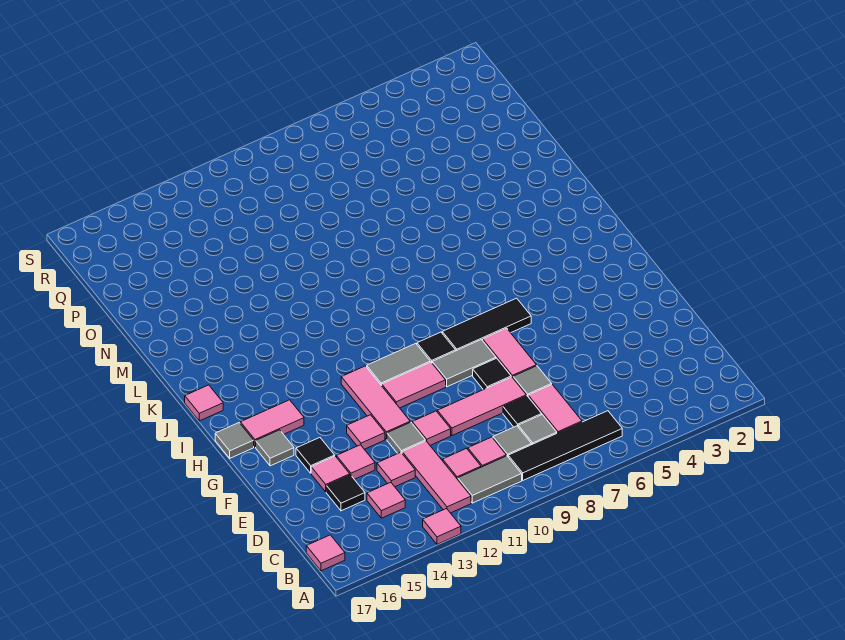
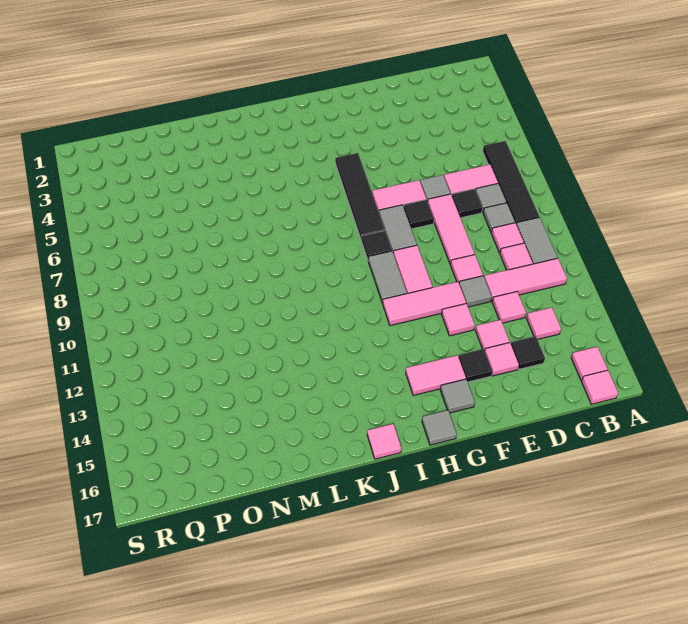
pink tile A13 level 1 -> pink tile B16 level 1
black tile H6:H8 level 1 -> black tile H5:H8 level 1
pink tile H15:H16 level 1 -> pink tile G15:H15 level 1

